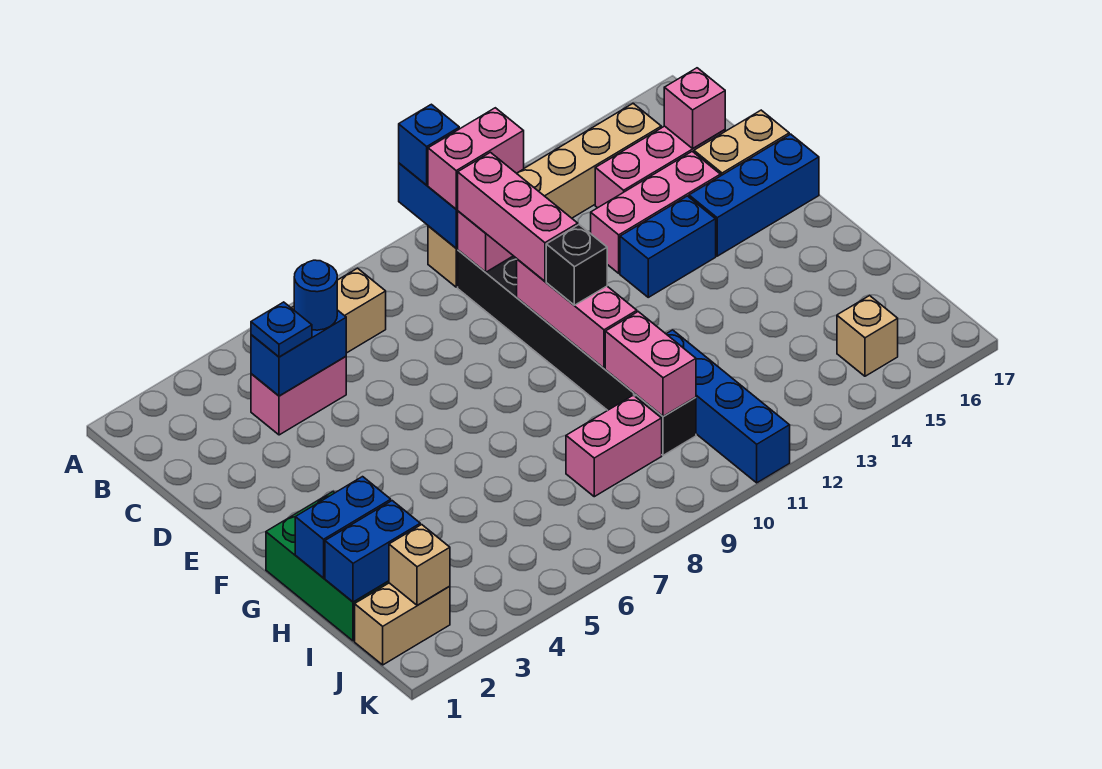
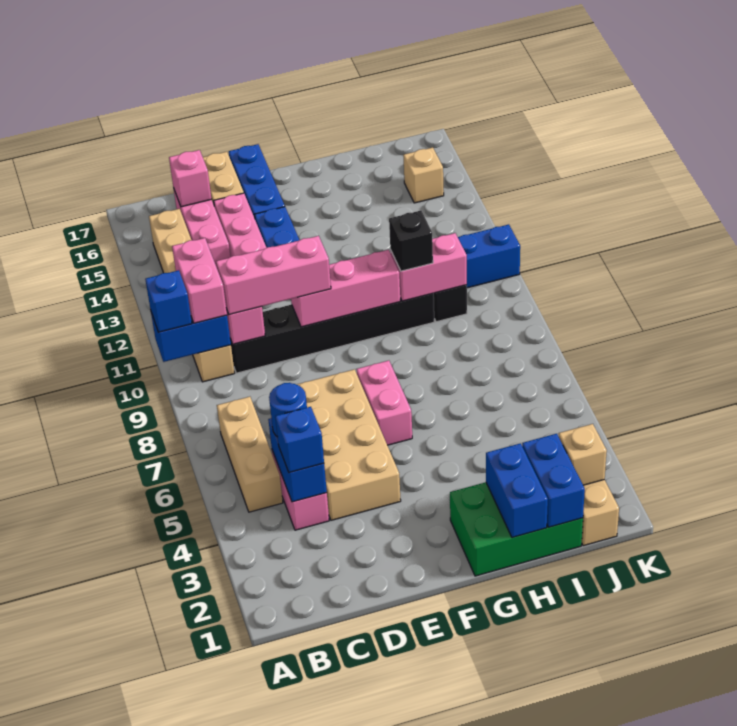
blue plate C4 level 3 -> blue brick C4 level 3
none -> tan brick D4:E7 level 1
black brick F10 level 3 -> black brick H10 level 3
pink brick I8:I9 level 1 -> pink brick F6:F7 level 1

